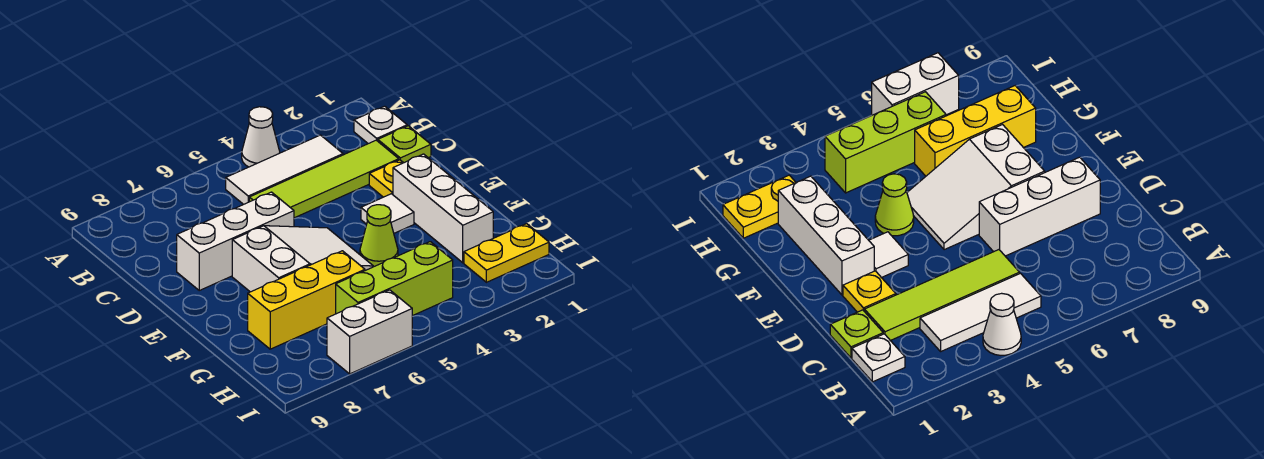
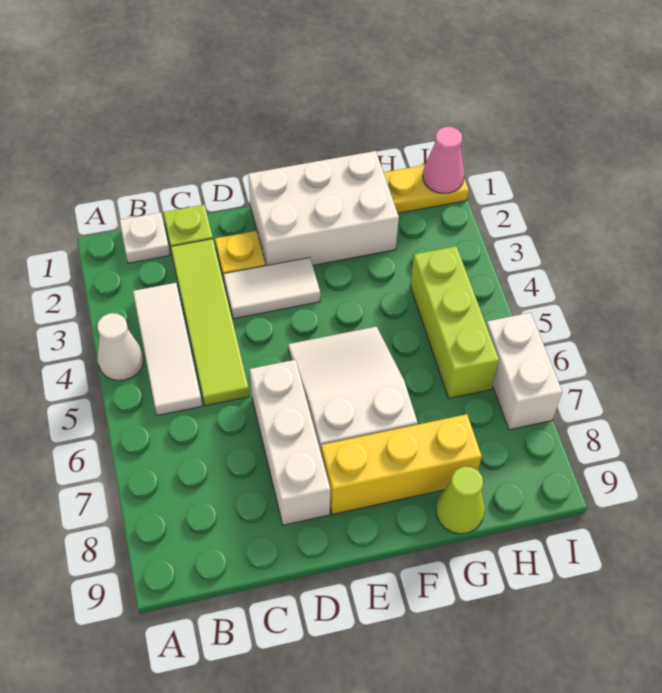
white brick E2:G2 level 1 -> white brick E1:G2 level 1
white tile E3 level 1 -> white tile D3:E3 level 1
lime cone F4 level 1 -> lime cone G9 level 1
yellow brick G6:G8 level 1 -> yellow brick E8:G8 level 1
yellow plate H1:H2 level 1 -> yellow plate H1:I1 level 1
none -> pink cone I1 level 2

